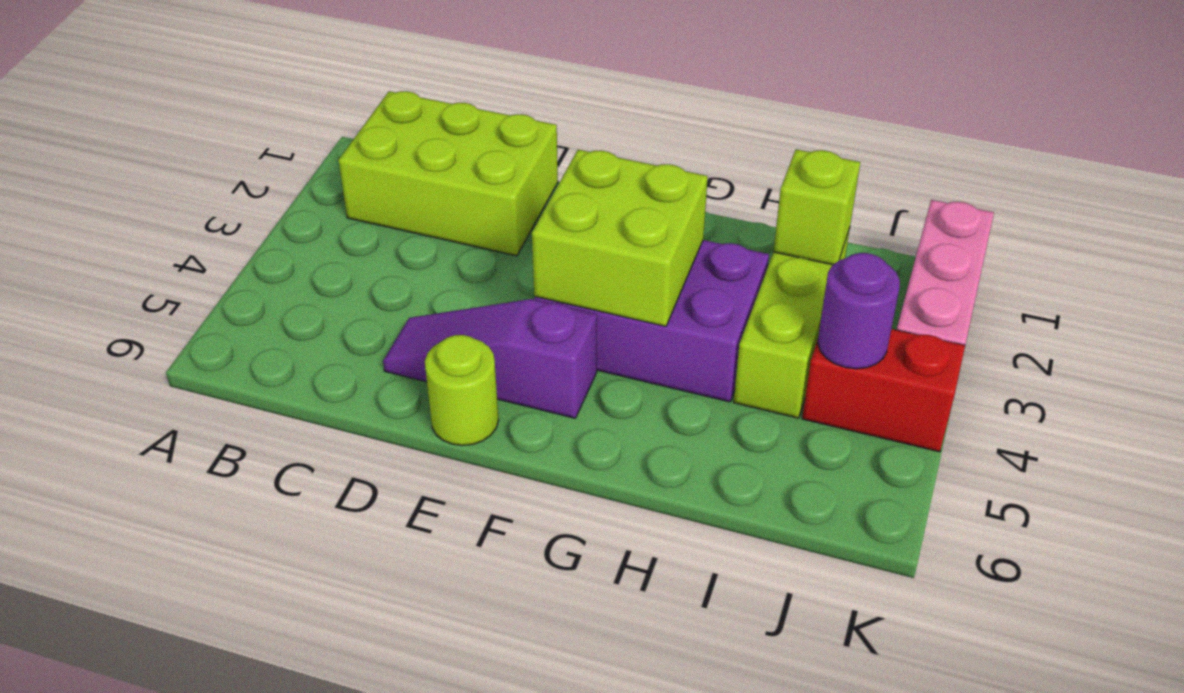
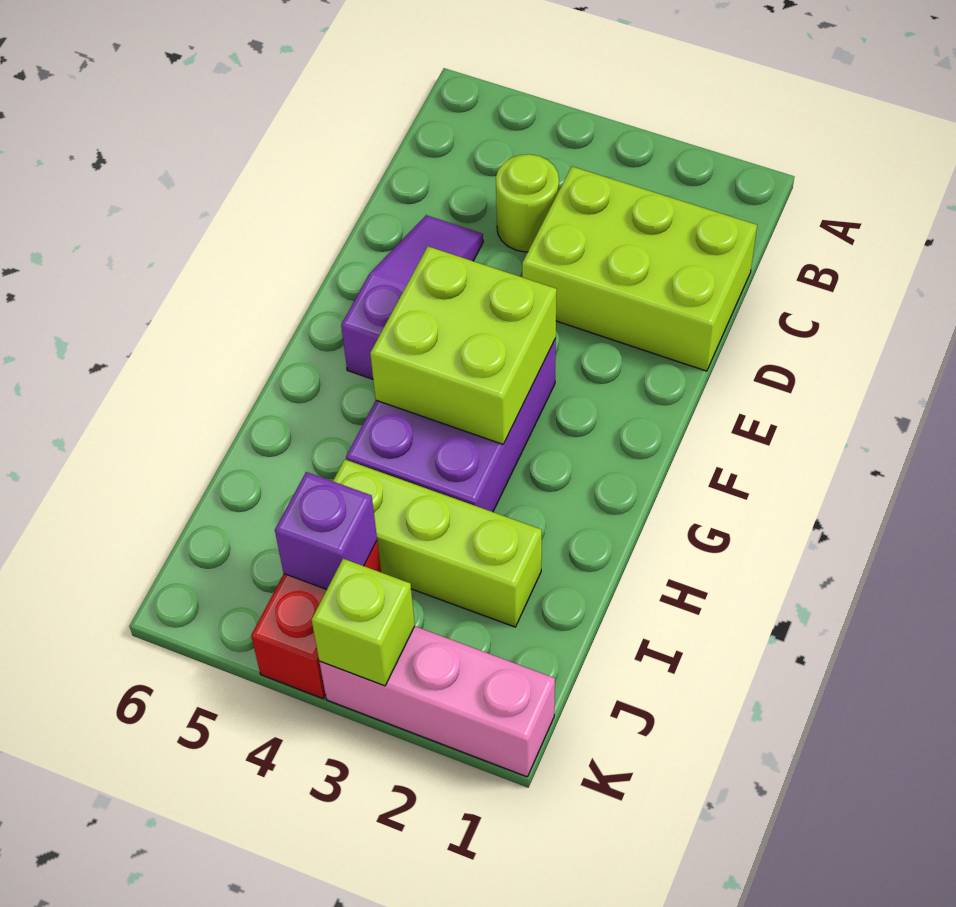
lime brick B1:D2 level 1 -> lime brick C1:D3 level 1
lime round brick E6 level 1 -> lime round brick C4 level 1
lime brick I2 level 2 -> lime brick K3 level 2
purple round brick J4 level 2 -> purple brick J4 level 2

